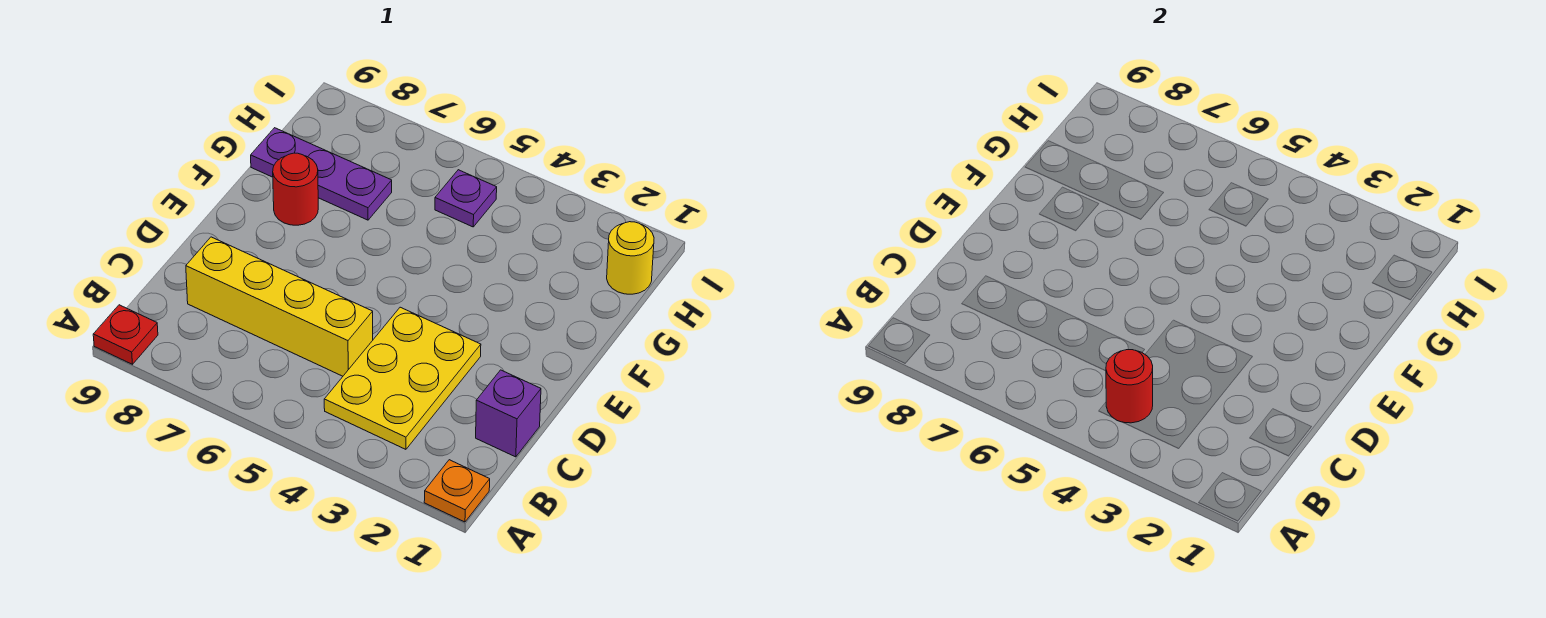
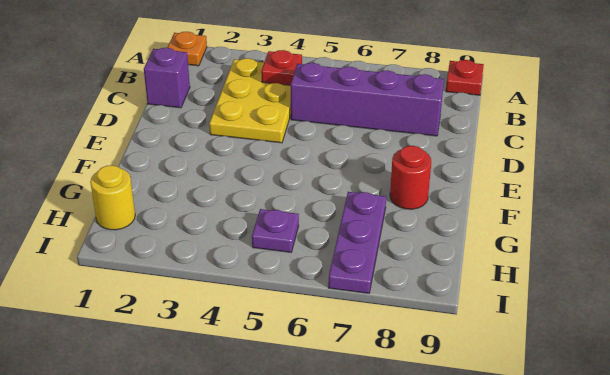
red round brick B4 level 2 -> red plate B4 level 2
yellow brick C5:C8 level 1 -> purple brick C5:C8 level 1
purple plate G7:G9 level 1 -> purple plate G7:I7 level 1

